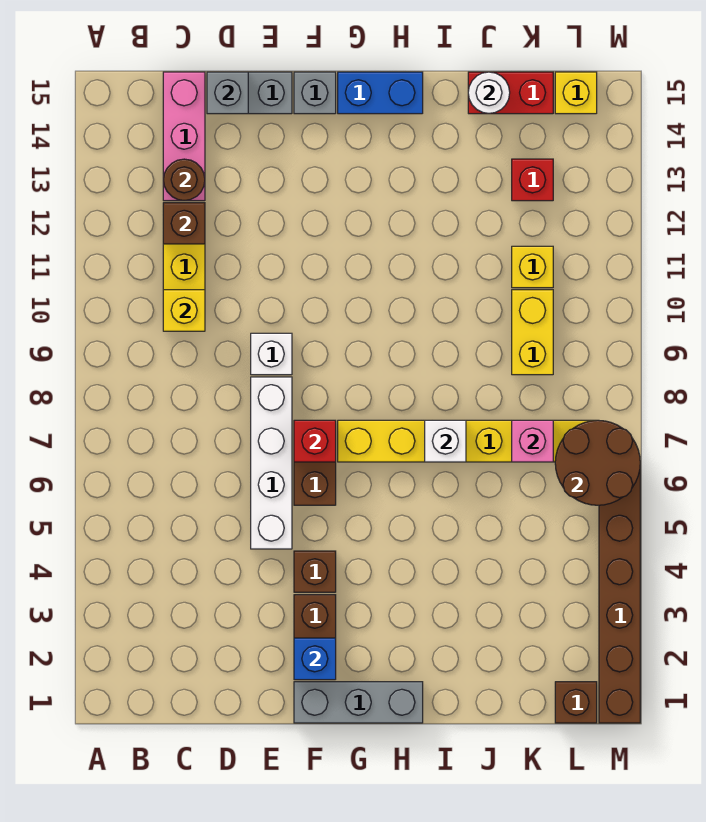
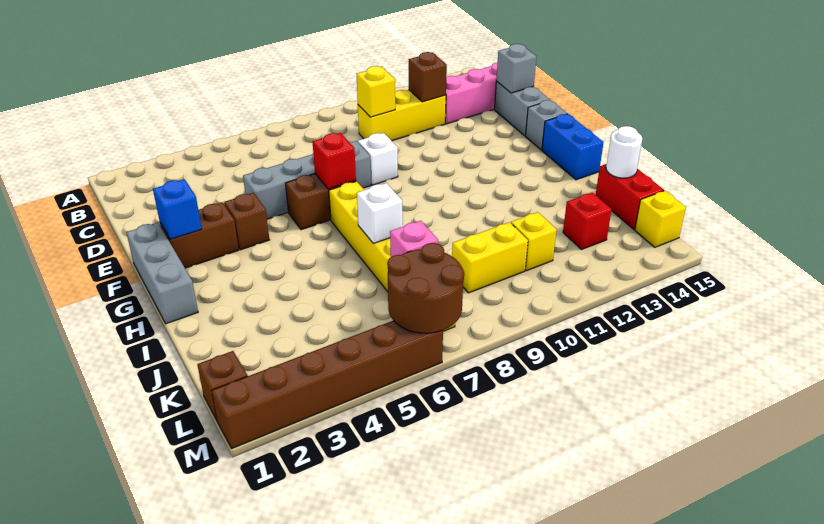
brown round brick C13 level 2 -> none
white brick E5:E8 level 1 -> grey brick E5:E8 level 1

